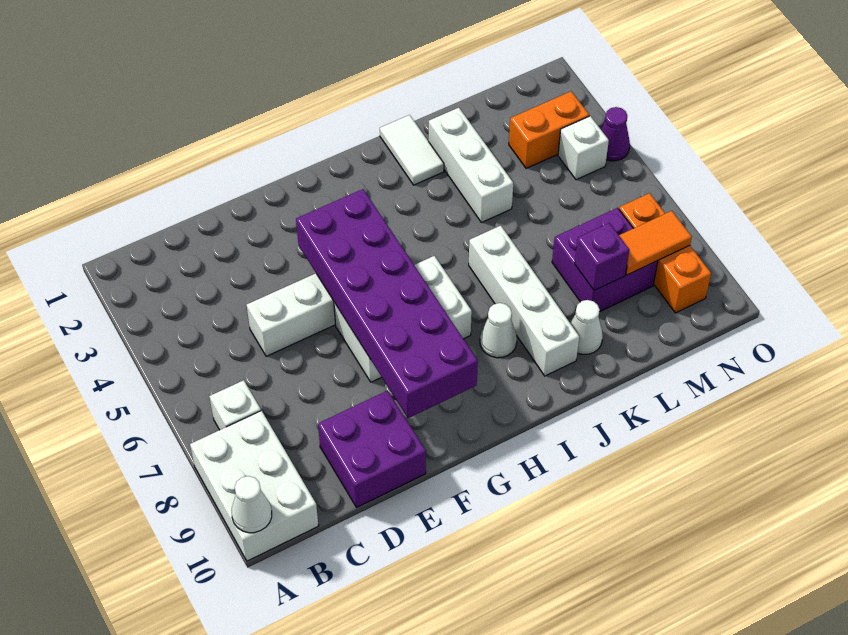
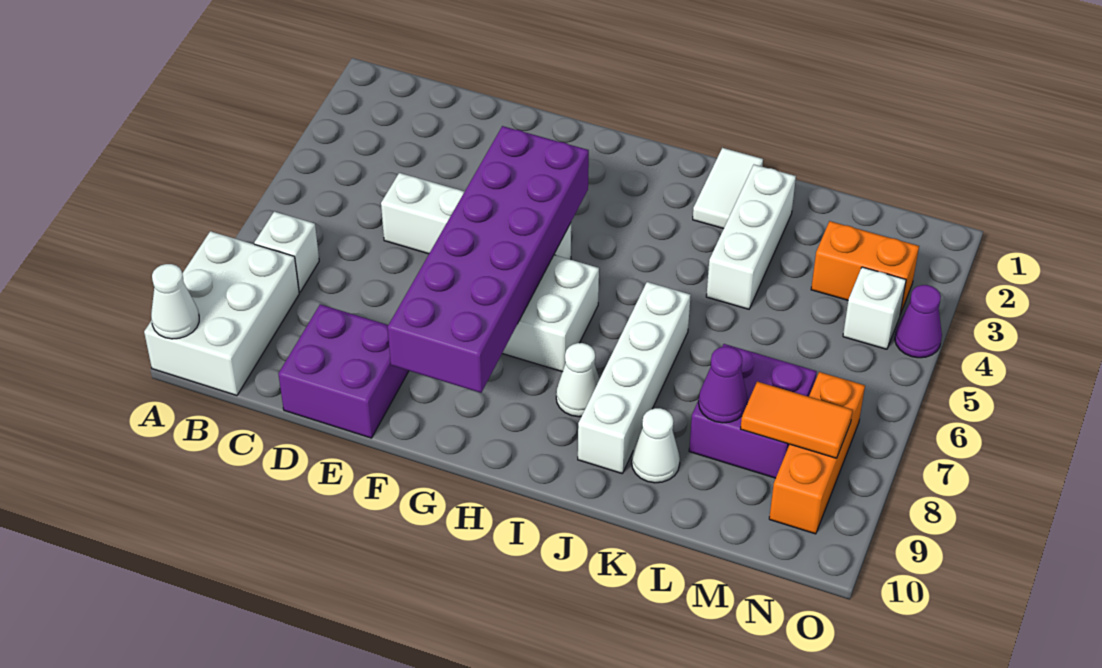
purple brick L8 level 2 -> purple cone L8 level 2

